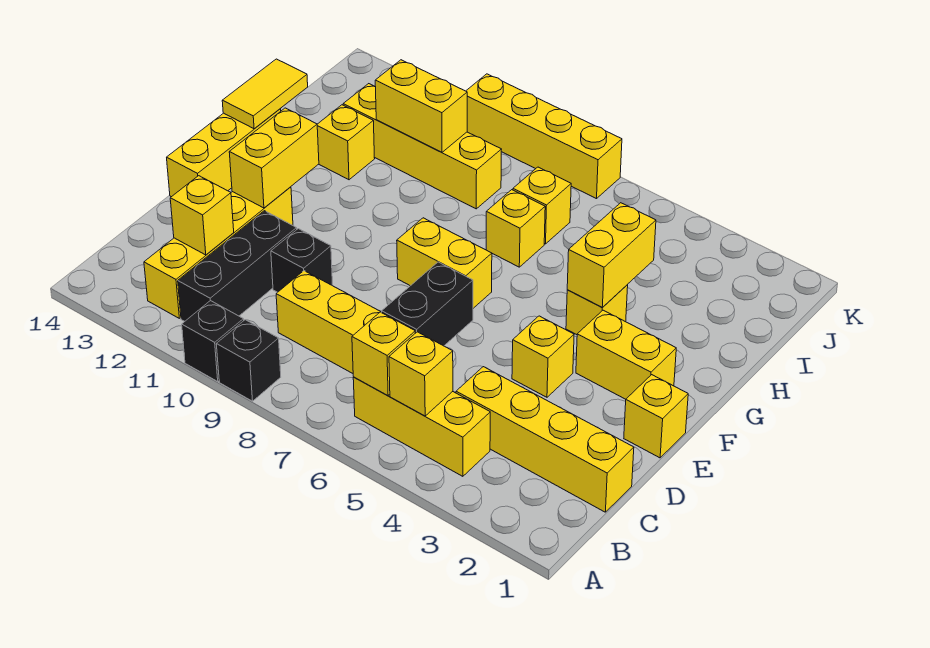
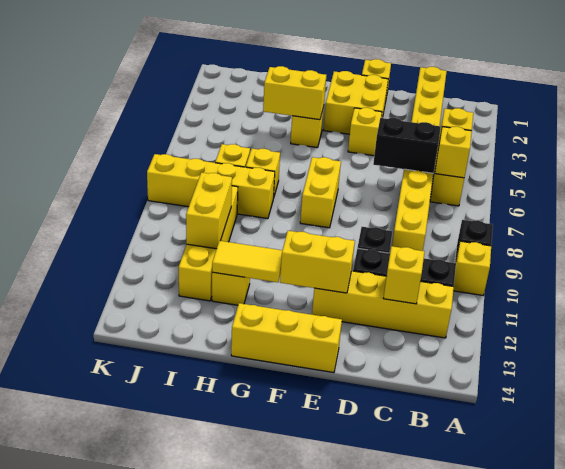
black brick A10 level 1 -> yellow brick A10 level 1
yellow brick F2:F3 level 1 -> yellow brick E2:F3 level 1
yellow tile G14:H14 level 2 -> yellow tile G12:H12 level 2
yellow brick K7:K10 level 1 -> yellow brick H8:K8 level 1

